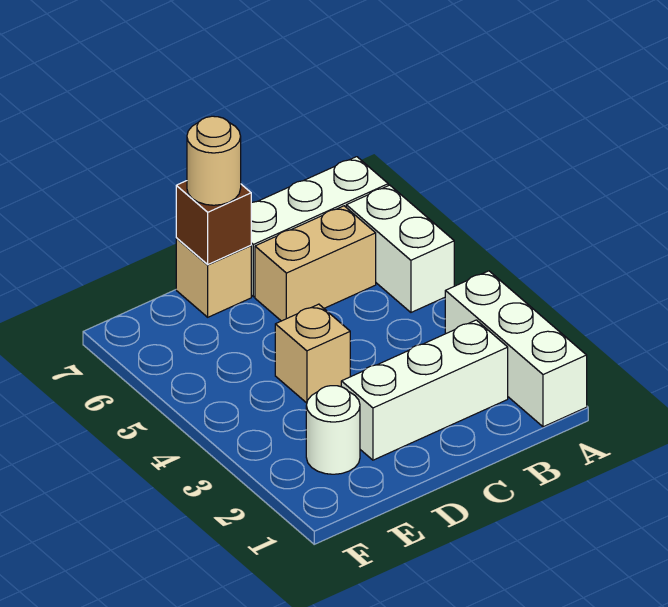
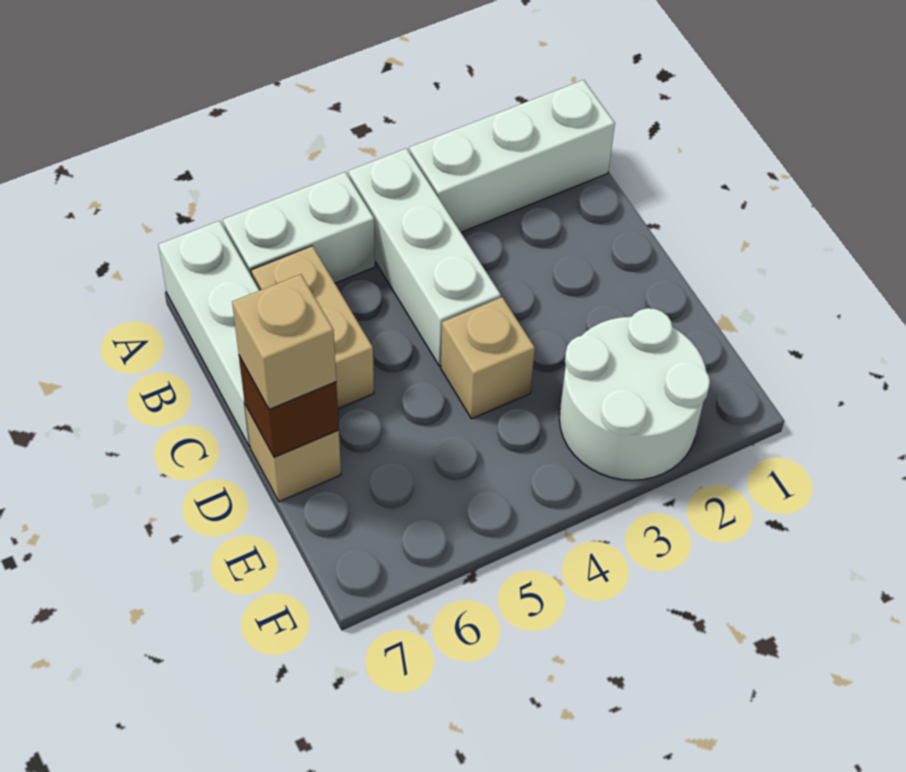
white brick B2:D2 level 1 -> white brick A4:C4 level 1
tan round brick D7 level 3 -> tan brick D7 level 3
white round brick E2 level 1 -> white round brick E2:F3 level 1

